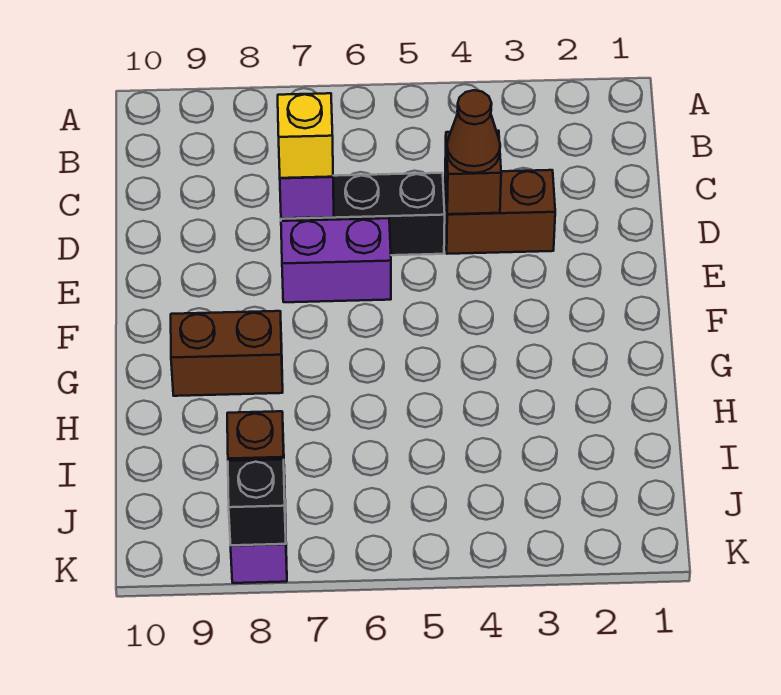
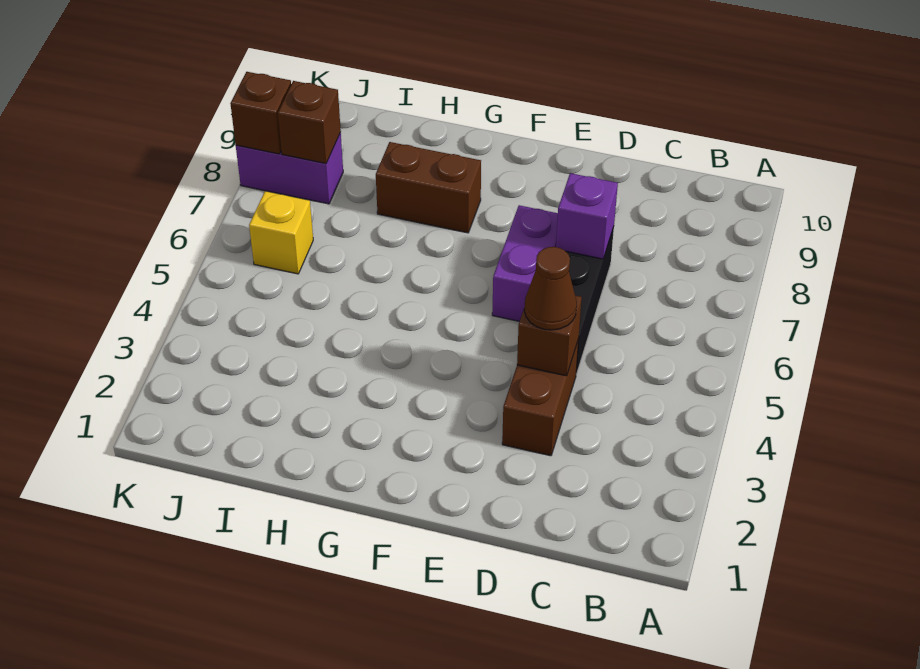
yellow brick D7 level 3 -> yellow brick J6 level 1
brown brick G8:G9 level 1 -> brown brick G8:H8 level 1
black brick K8 level 2 -> brown brick K8 level 2

